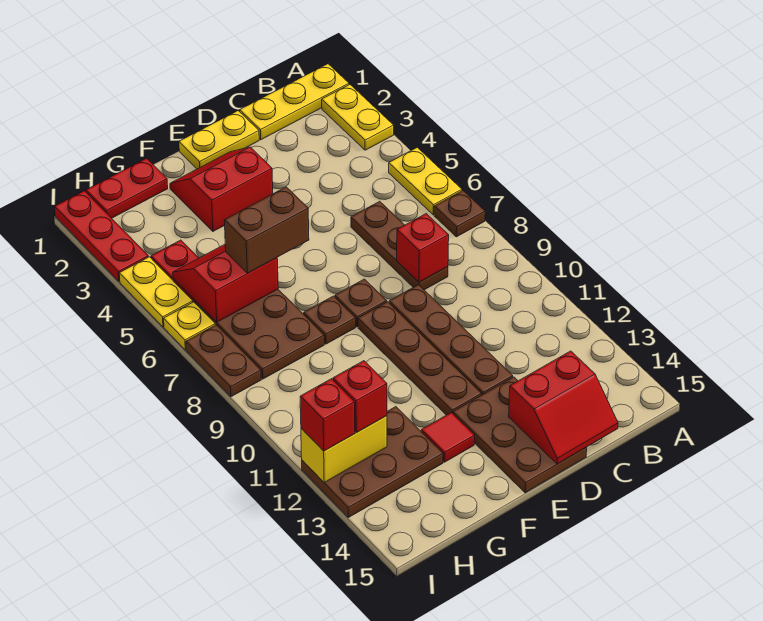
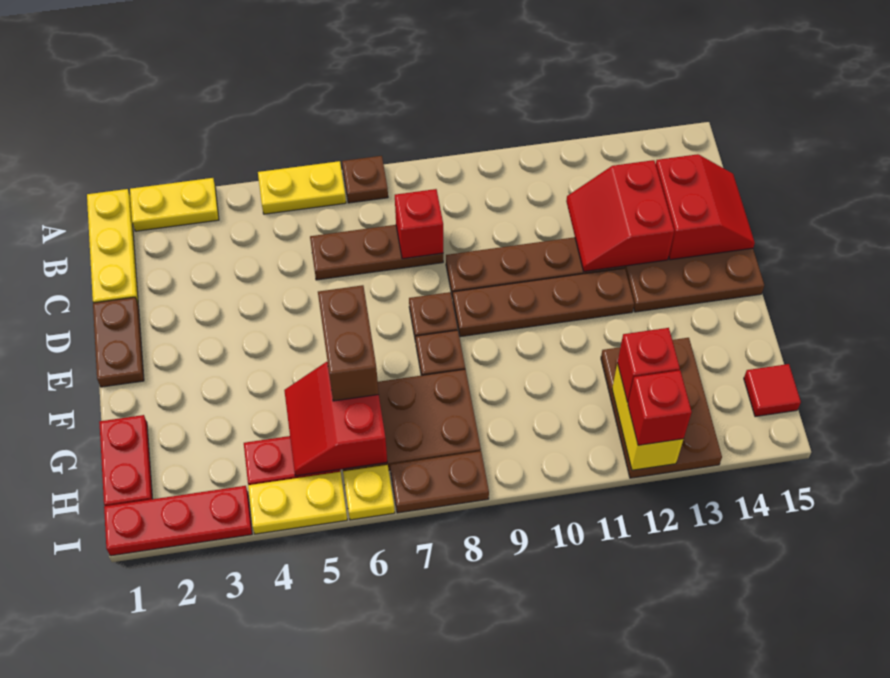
yellow plate D1:E1 level 1 -> brown plate D1:E1 level 1
red slope E2:F3 level 1 top 3 -> red slope C12:D13 level 2 top 13
red tile F13 level 1 -> red tile H15 level 1

